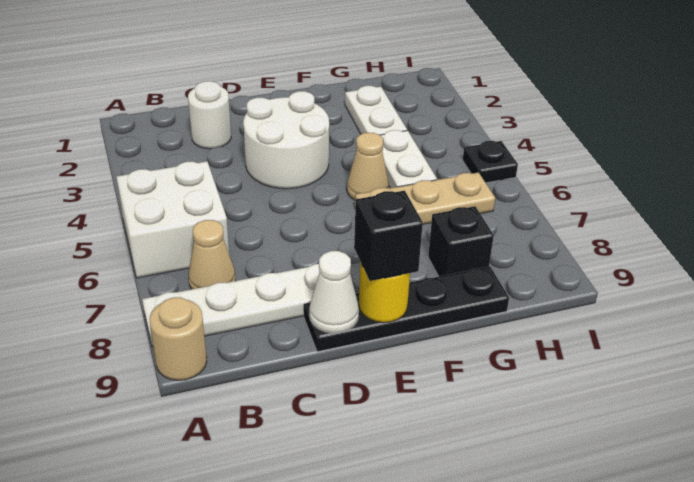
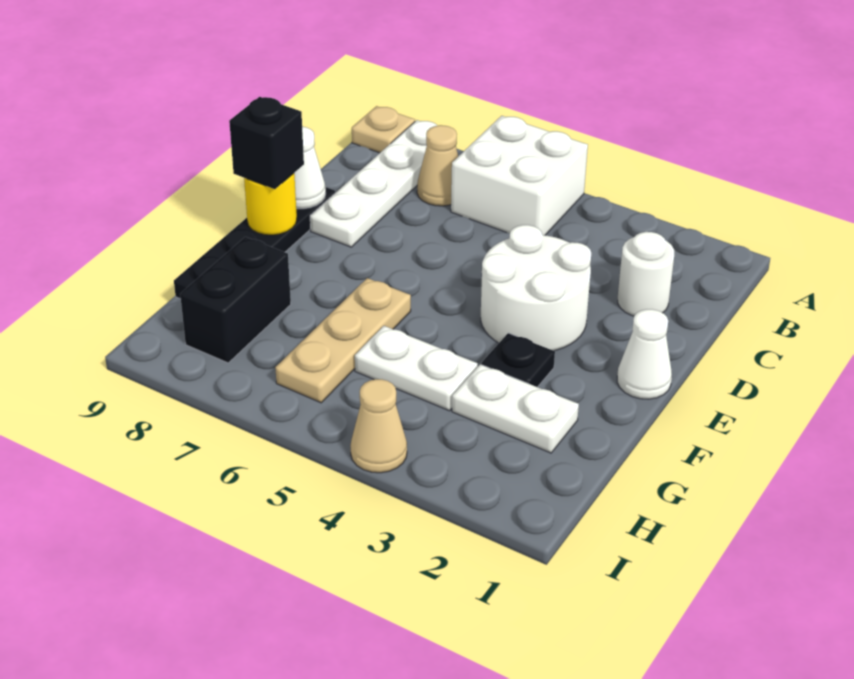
tan round brick A9 level 1 -> tan plate A9 level 1
none -> white cone E1 level 1
tan cone F5 level 1 -> tan cone I4 level 1
black brick G8 level 1 -> black brick G8:H8 level 1
black plate I5 level 1 -> black plate F3 level 1

